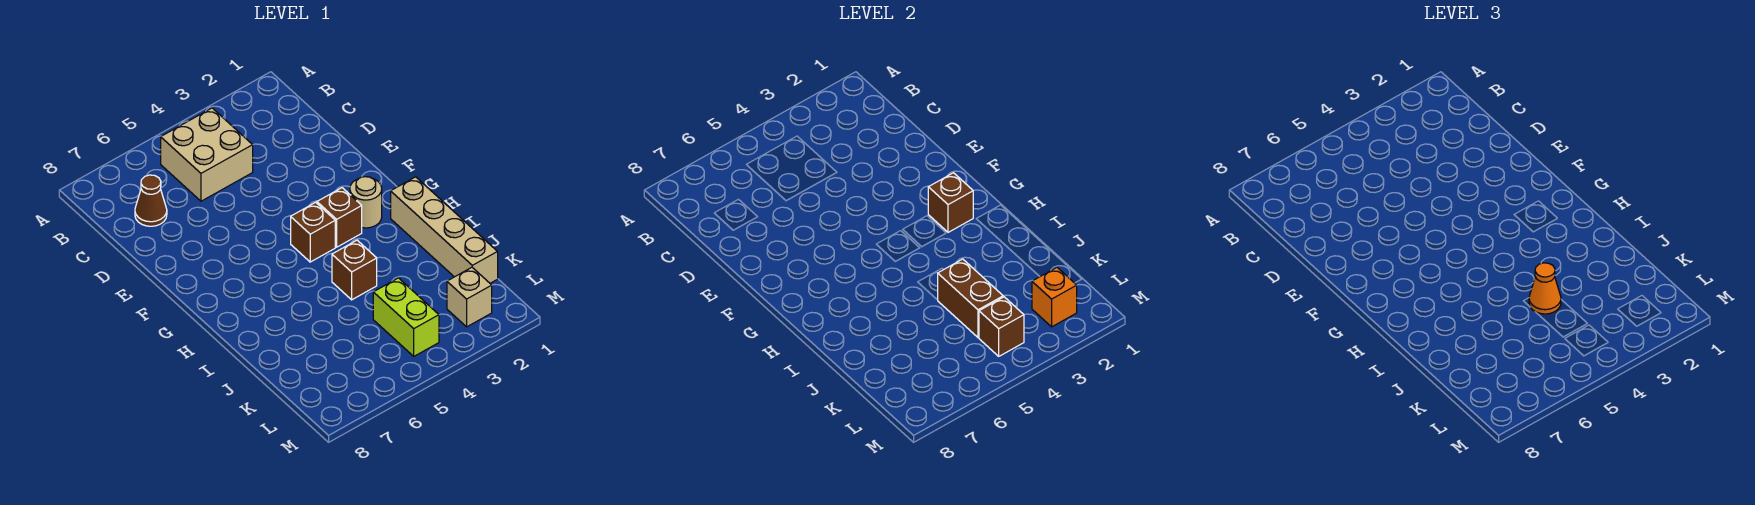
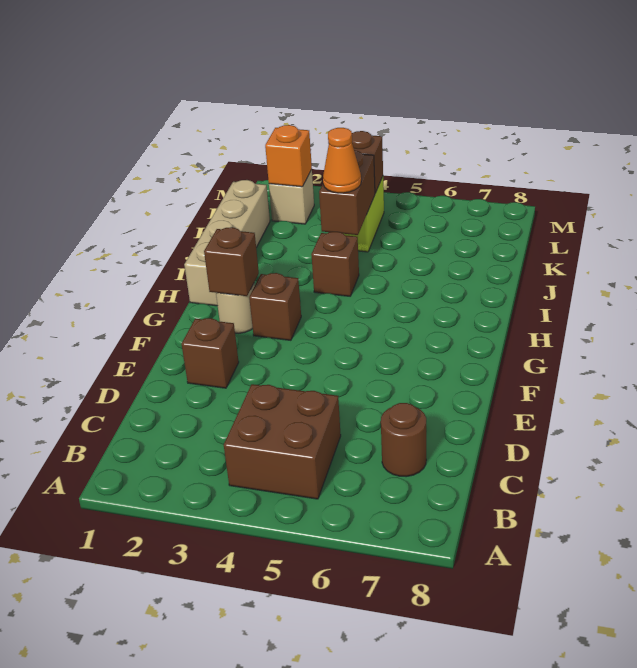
tan brick B4:C5 level 1 -> brown brick B4:C5 level 1
brown cone C7 level 1 -> brown round brick C7 level 1
brown brick G4 level 1 -> brown brick E2 level 1

